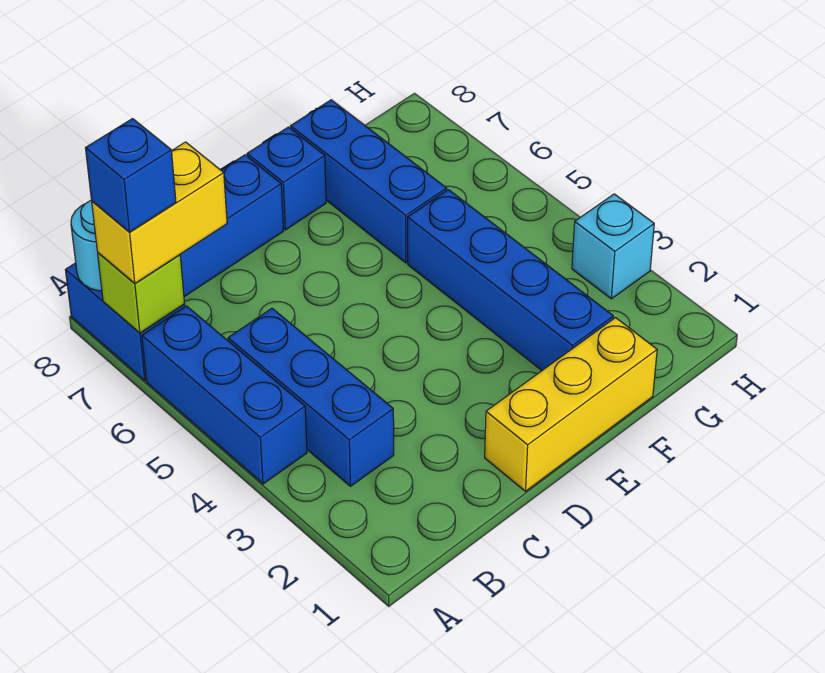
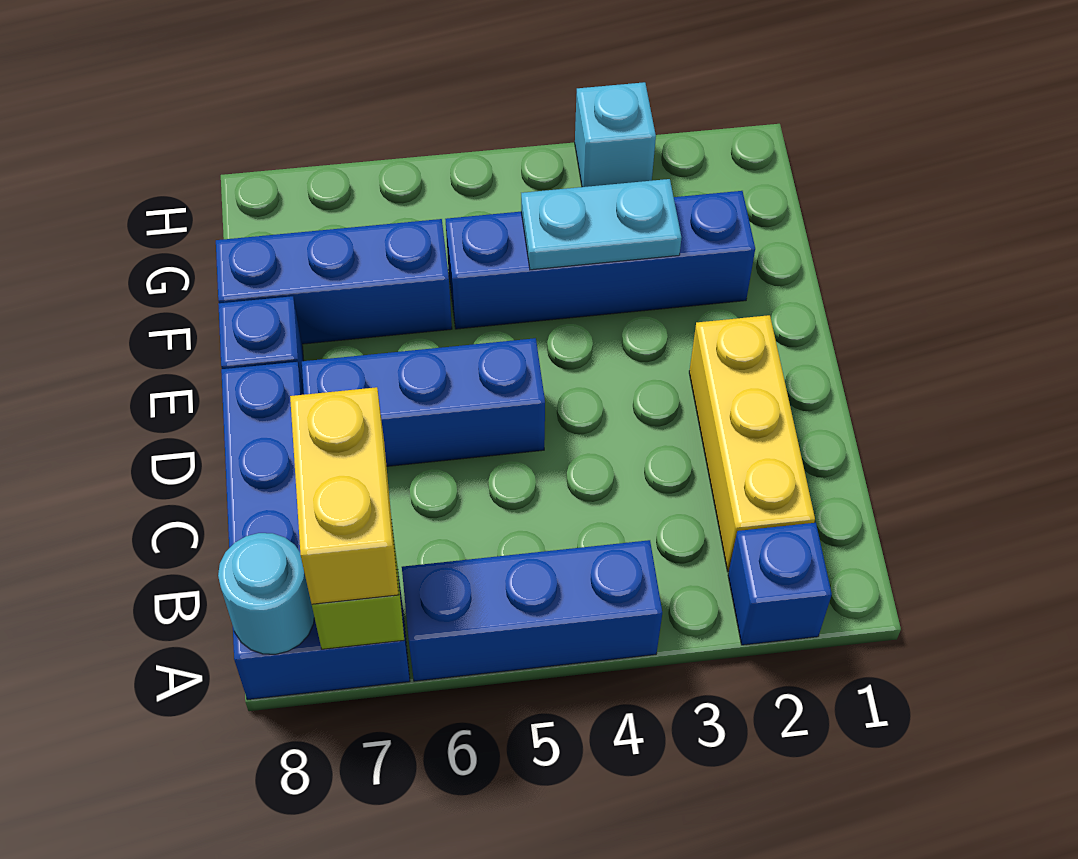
blue brick A7 level 4 -> blue brick A2 level 1
blue brick B3:B5 level 1 -> blue brick D5:D7 level 1
yellow brick D1:F1 level 1 -> yellow brick B2:D2 level 1
none -> cyan plate F3:F4 level 2

